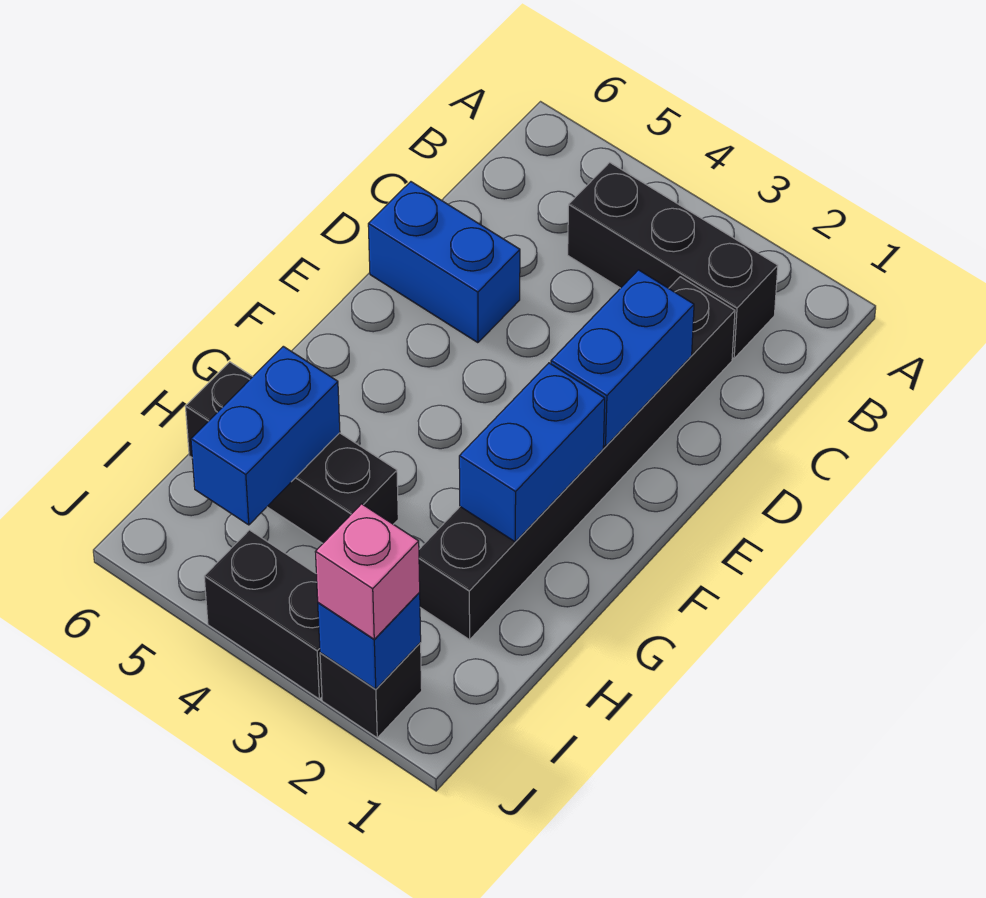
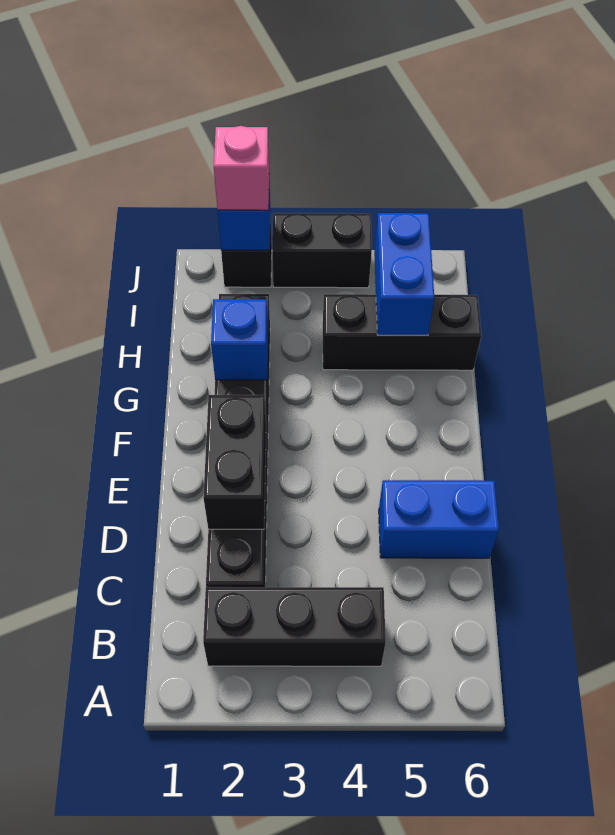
blue brick D2:E2 level 2 -> black brick D2:E2 level 2
blue brick F2:G2 level 2 -> blue brick G2 level 2

